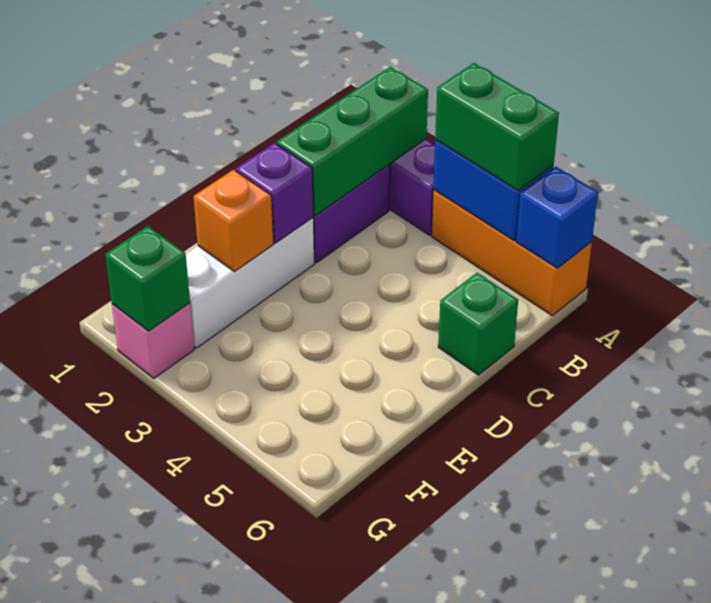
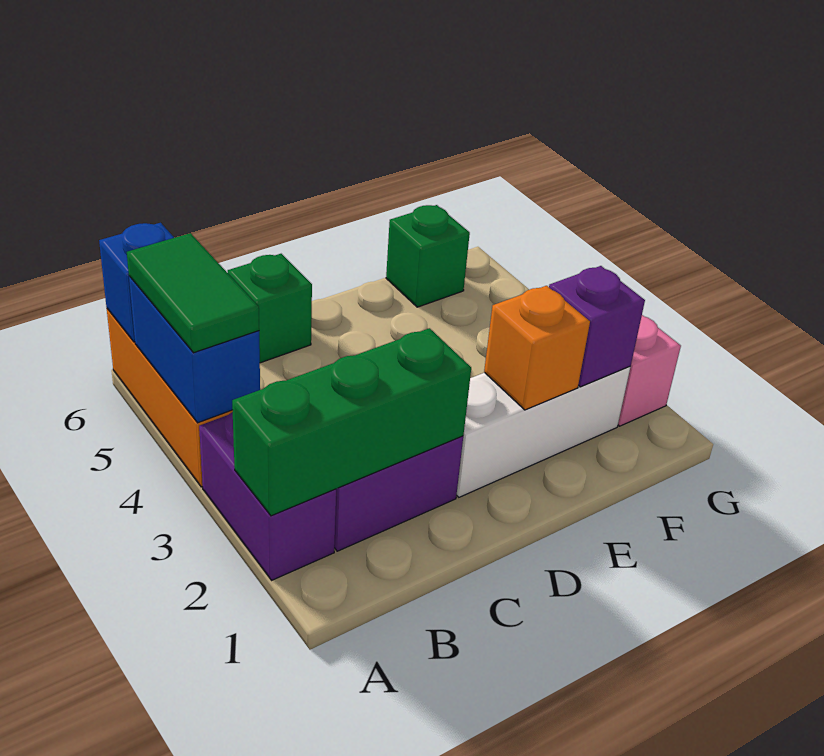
green brick A4:A5 level 3 -> green tile A4:A5 level 3
purple brick D2 level 2 -> purple brick F2 level 2
green brick G2 level 2 -> green brick F6 level 1

